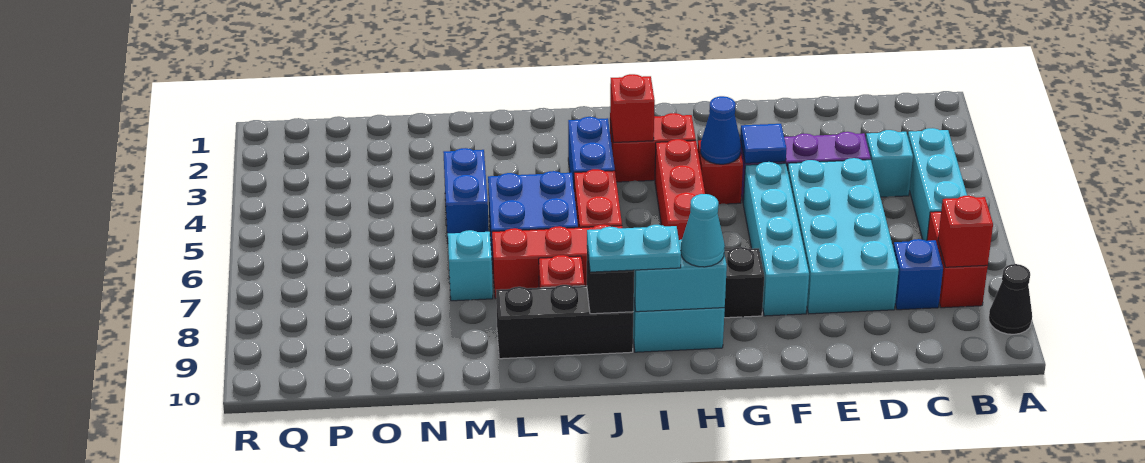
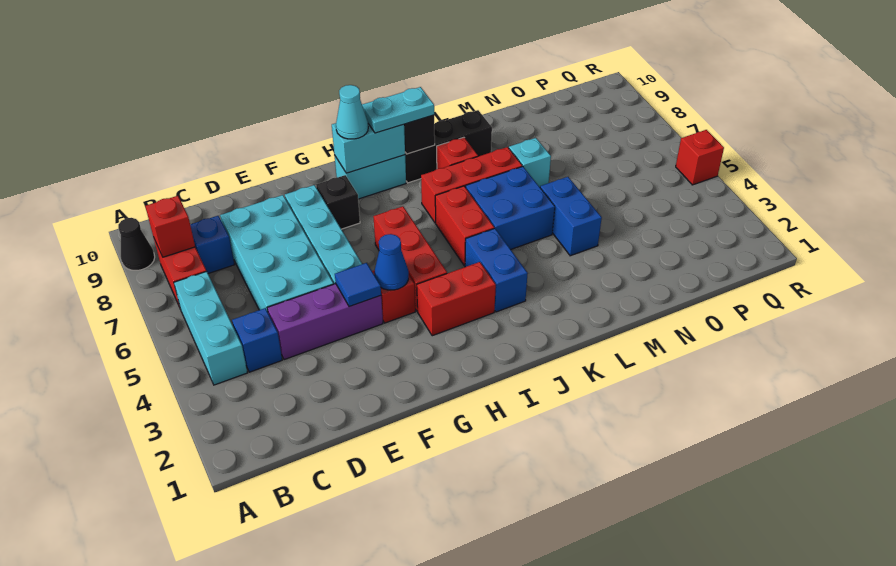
cyan brick C4 level 1 -> blue brick C4 level 1
red brick I3 level 2 -> red brick R5 level 1

